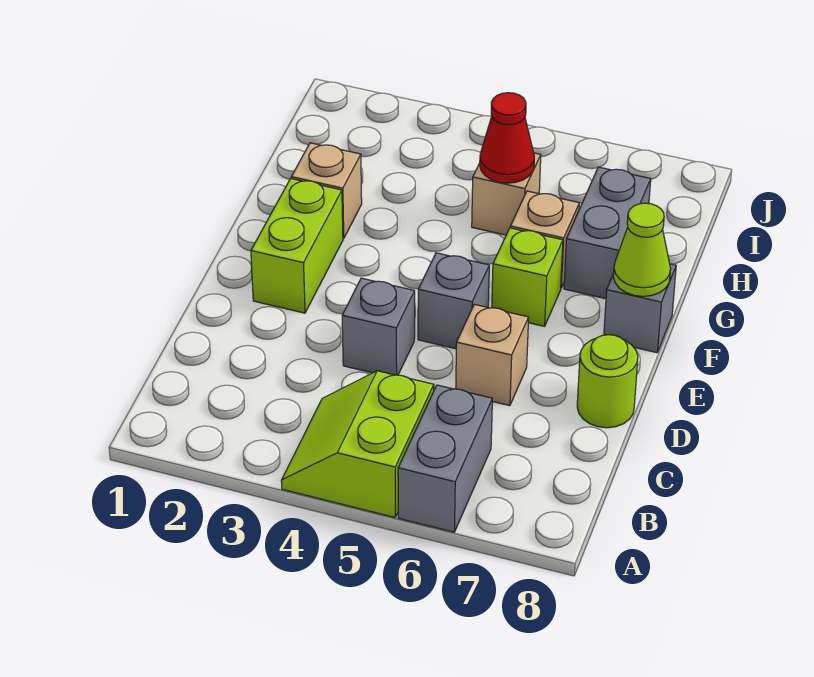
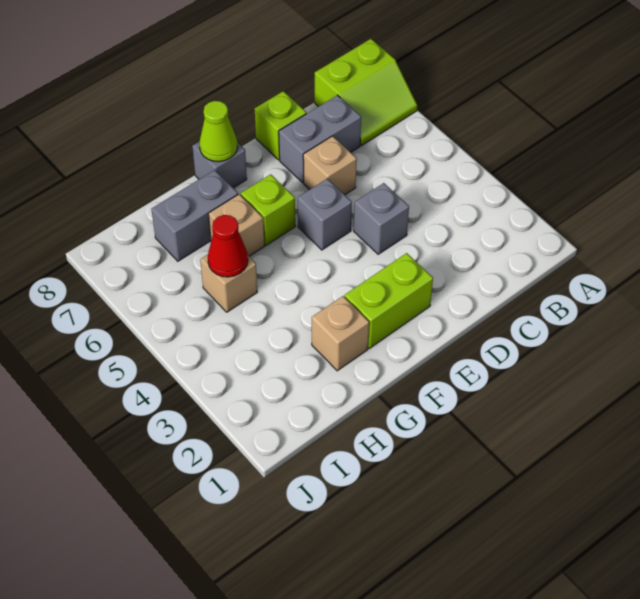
lime slope A4:B5 level 1 top 5 -> lime slope A7:B8 level 1 top 8
grey brick A6:B6 level 1 -> grey brick C7:D7 level 1
lime round brick D8 level 1 -> lime brick D8 level 1

